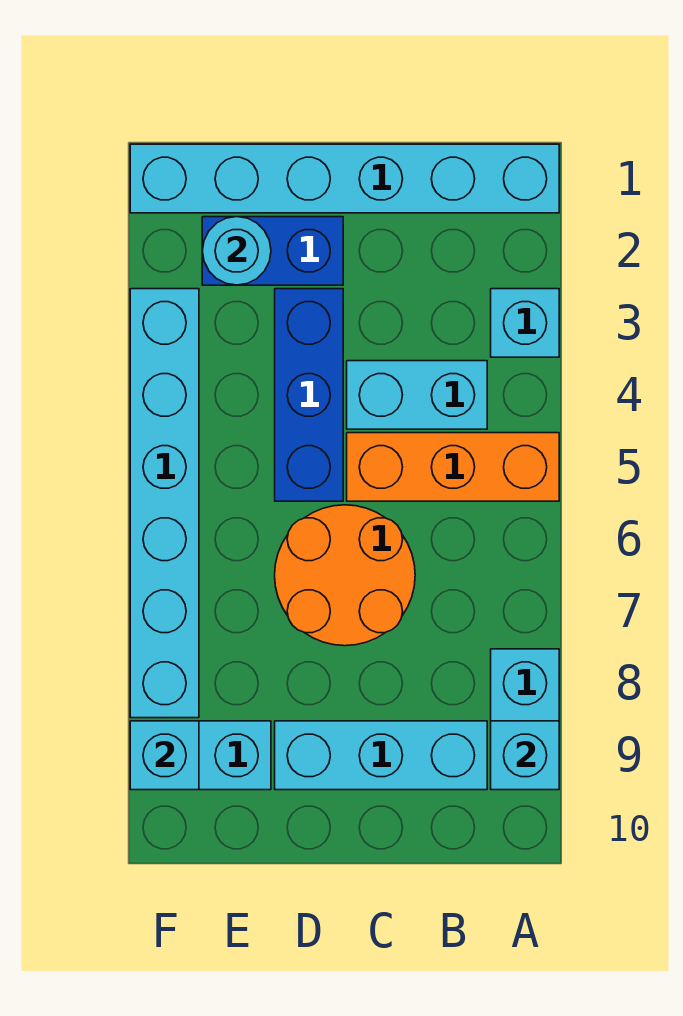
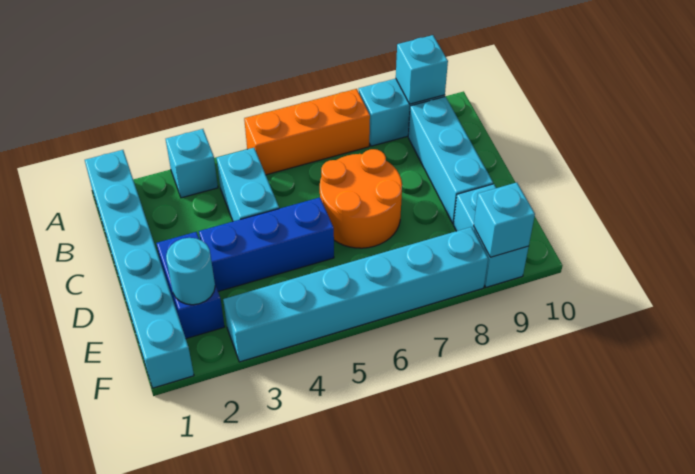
orange brick A5:C5 level 1 -> orange brick A5:A7 level 1

